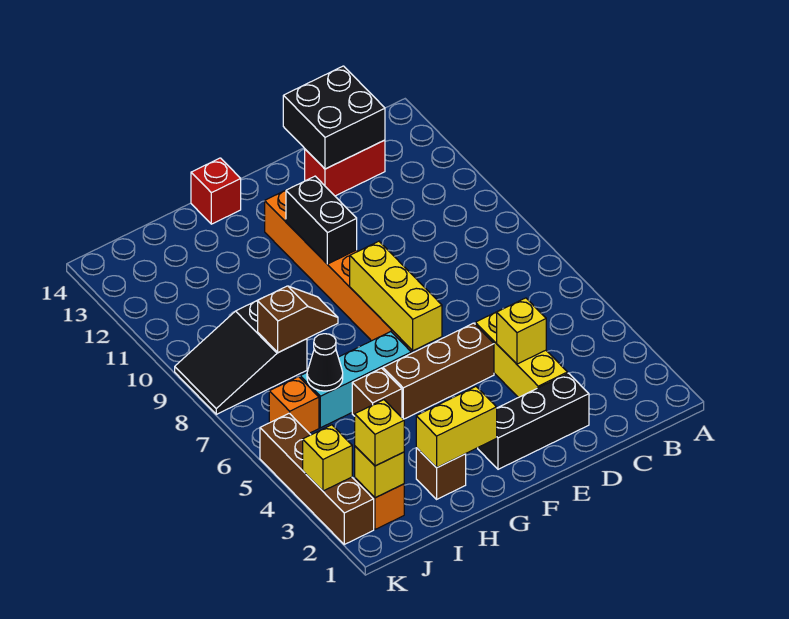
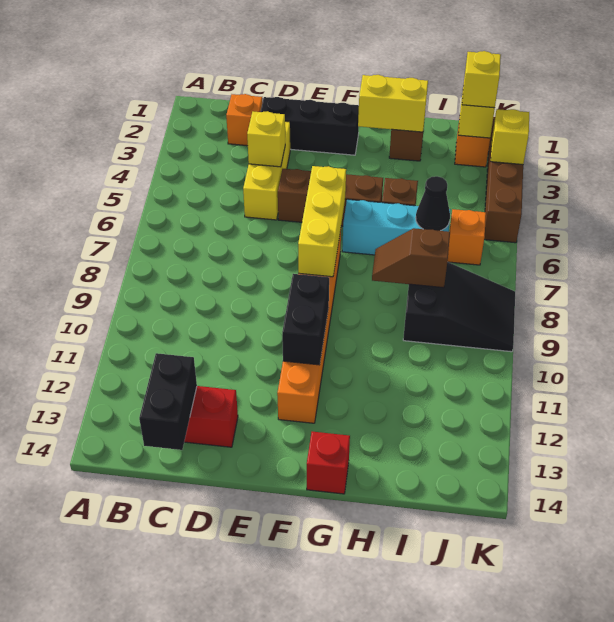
none -> orange brick C2 level 1
black brick C13:D14 level 2 -> black brick C13:C14 level 2

